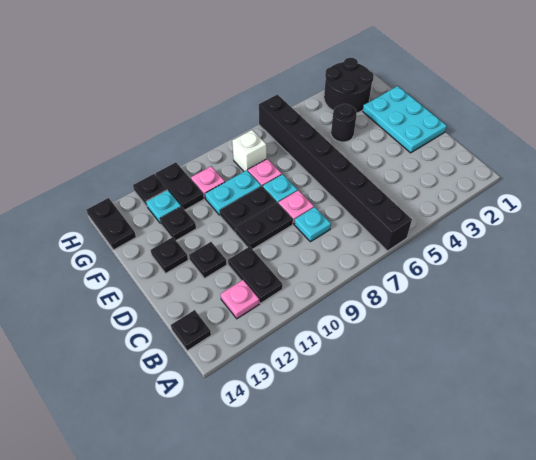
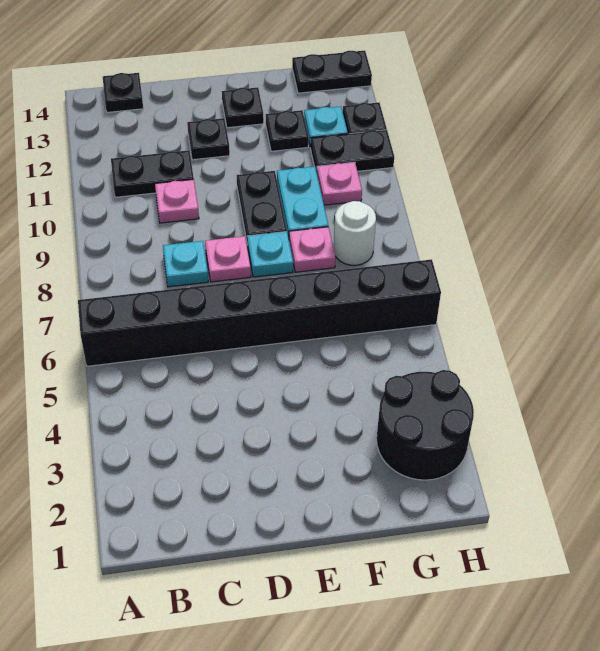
pink plate B12 level 1 -> pink plate C10 level 1
cyan plate D1:F2 level 1 -> none
black plate D9:D10 level 1 -> none
black round brick F4 level 1 -> none
white brick G8 level 1 -> white round brick G8 level 1

